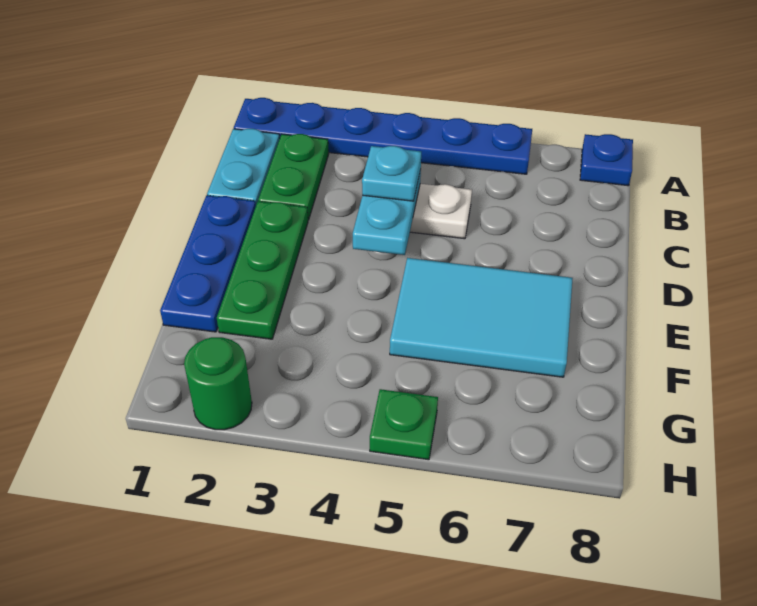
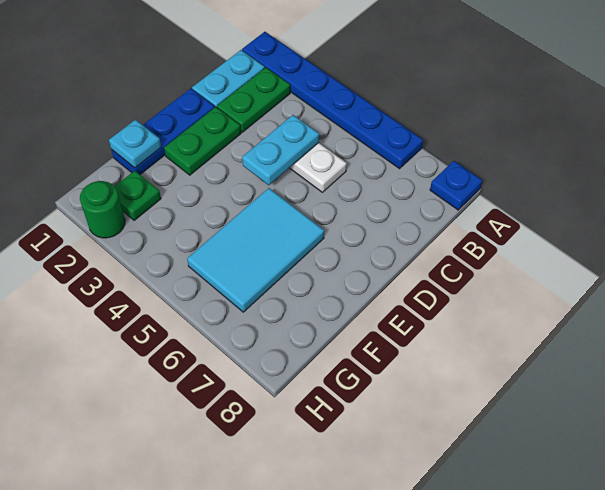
cyan plate C4 level 3 -> cyan plate F1 level 2
green plate D2:F2 level 1 -> green plate D2:E2 level 1
cyan tile E5:F7 level 1 -> cyan tile E5:G6 level 1
green plate H5 level 1 -> green plate G2 level 1

